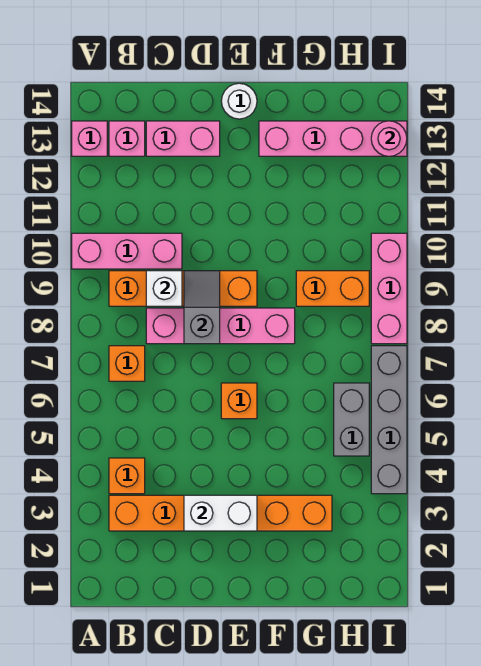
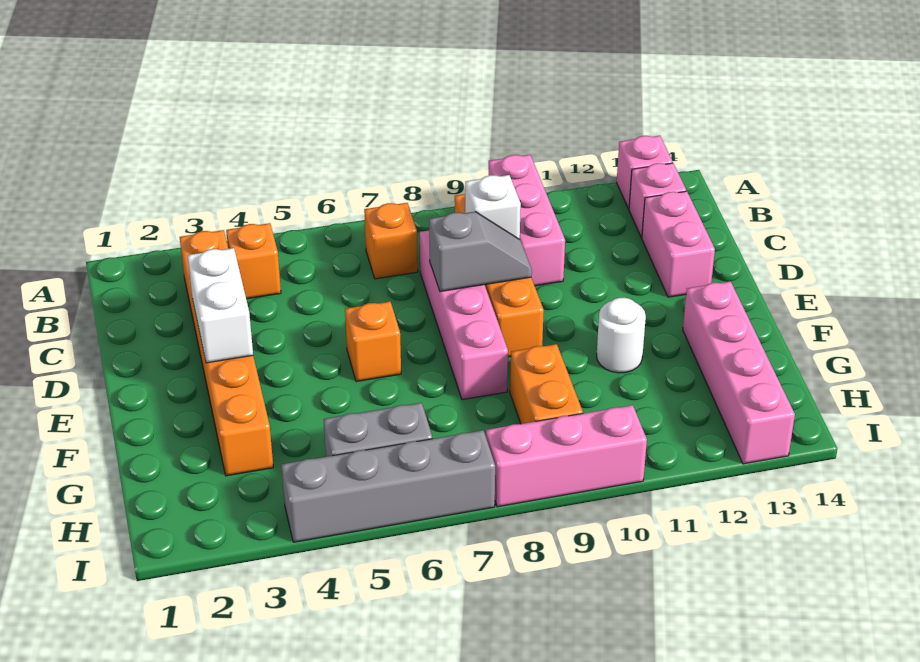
white round brick E14 level 1 -> white round brick F11 level 1
pink round brick I13 level 2 -> none

